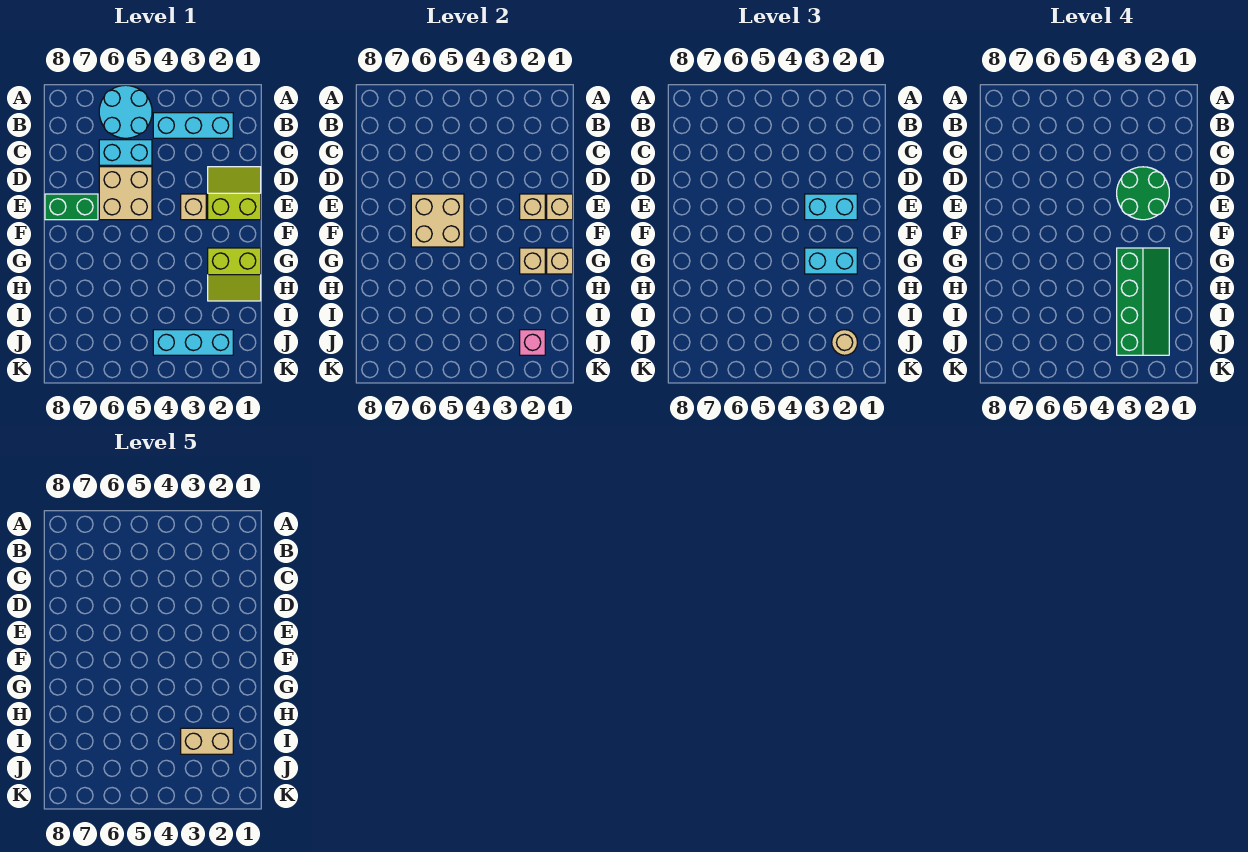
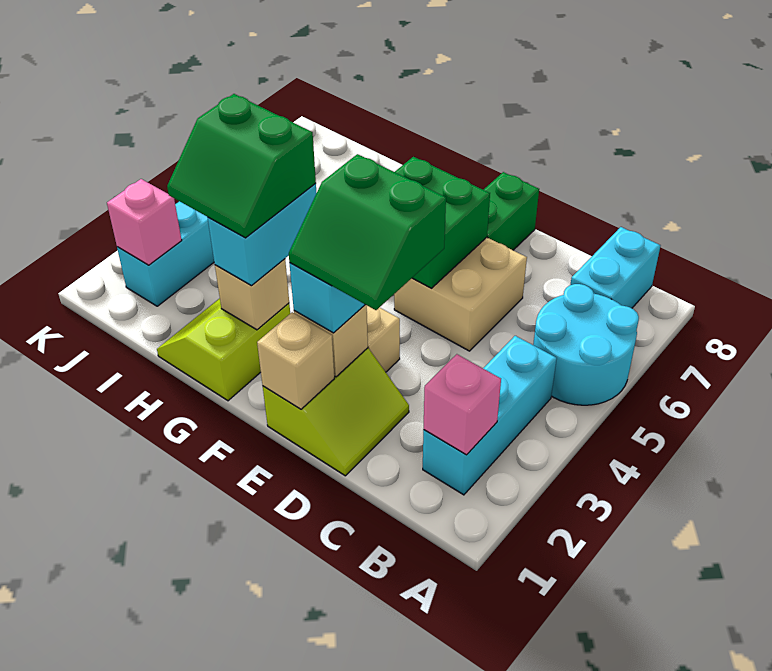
none -> pink brick B2 level 2
cyan brick C5:C6 level 1 -> cyan brick B7:B8 level 1
green round brick D2:E3 level 4 -> green slope D2:E3 level 4 top 3
tan brick E5:F6 level 2 -> green brick E5:F6 level 2
tan brick G1 level 2 -> none
green slope G2:J3 level 4 top 3 -> green slope G2:H3 level 4 top 3
tan brick I2:I3 level 5 -> none
tan round brick J2 level 3 -> none

